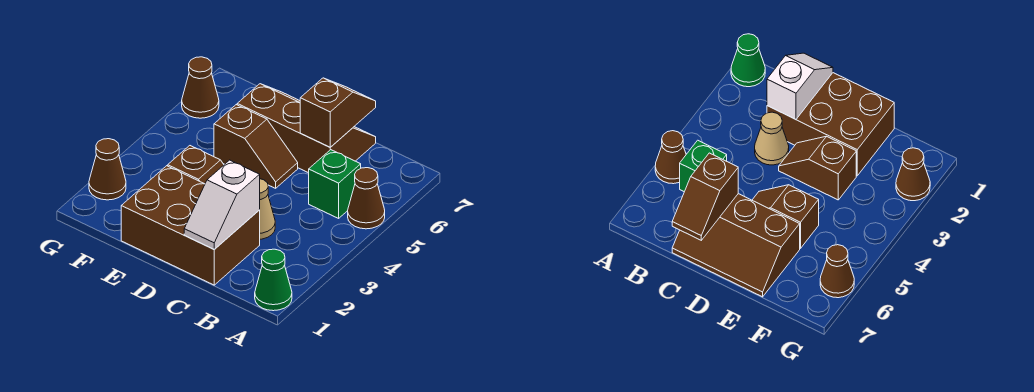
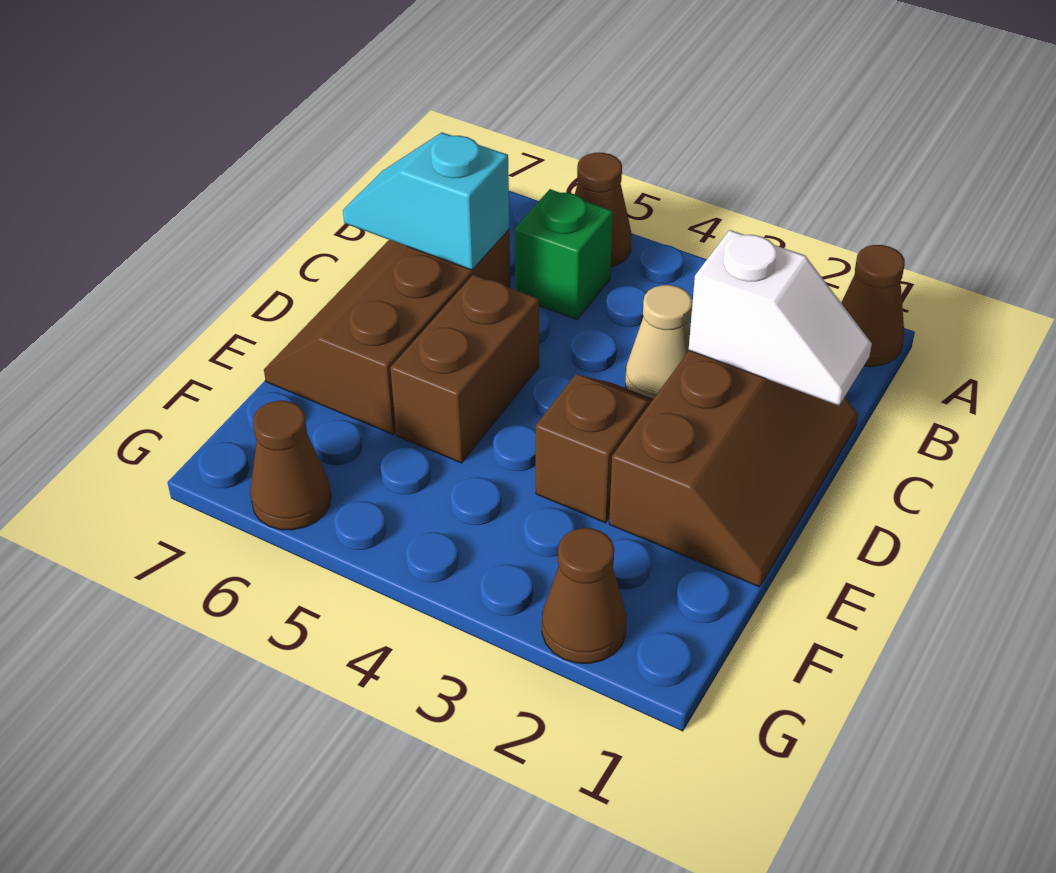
green cone A1 level 1 -> brown cone A1 level 1
brown brick C1:E2 level 1 -> brown slope C1:E2 level 1 top 2
brown slope C6:C7 level 2 top 6 -> cyan slope C6:C7 level 2 top 6
brown slope D5:E5 level 1 top E -> brown brick D5:E5 level 1

